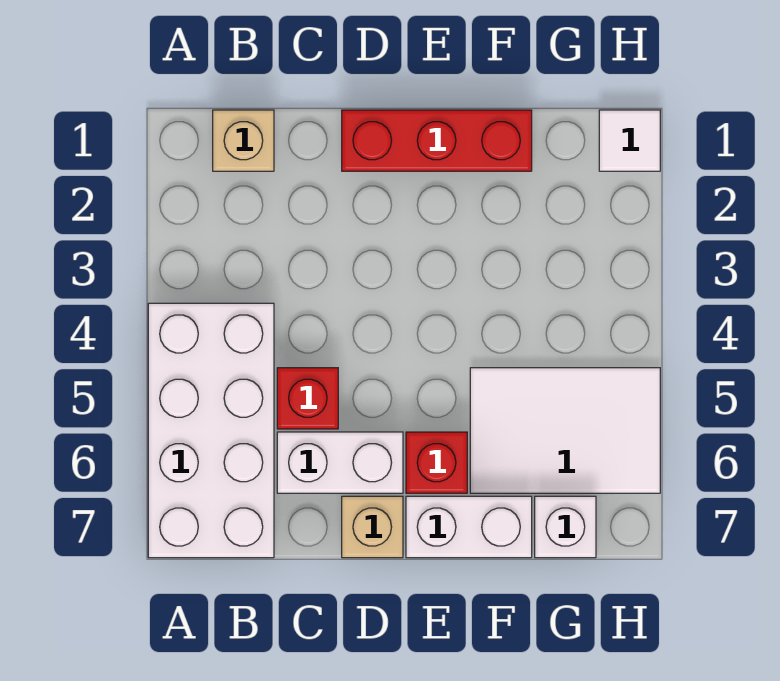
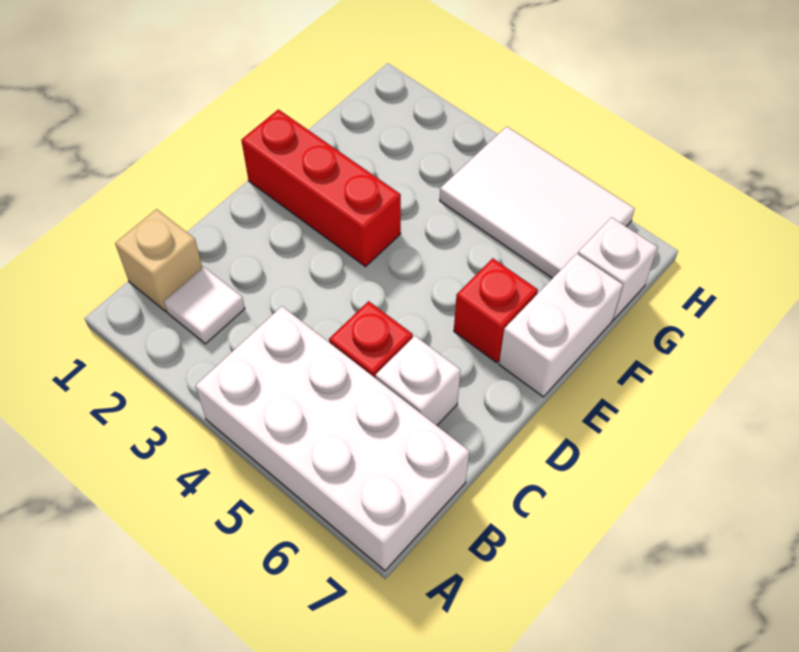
white brick C6:D6 level 1 -> white brick C6 level 1
red brick D1:F1 level 1 -> red brick E1:E3 level 1
tan brick D7 level 1 -> none
white tile F5:H6 level 1 -> white tile G4:H6 level 1
white tile H1 level 1 -> white tile B2 level 1

